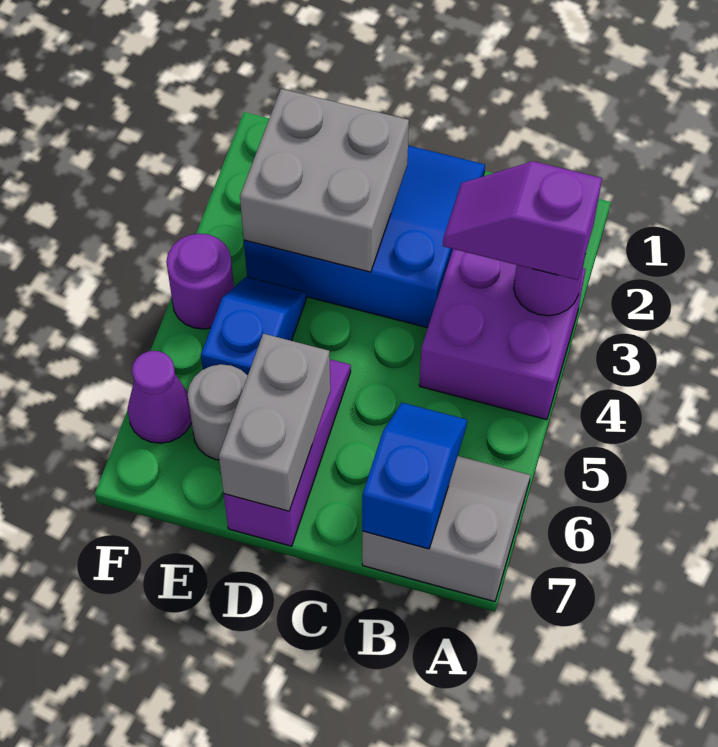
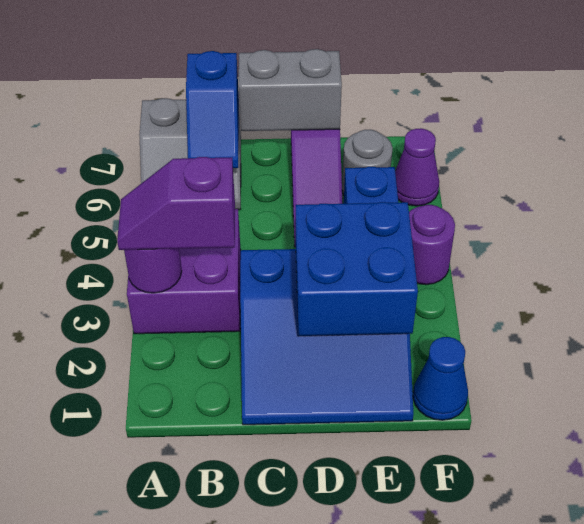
purple slope A3:B3 level 3 top A -> purple slope A3:B3 level 3 top B
grey brick D2:E3 level 2 -> blue brick D2:E3 level 2
grey brick D6:D7 level 2 -> grey brick C7:D7 level 2
none -> blue cone F1 level 1

